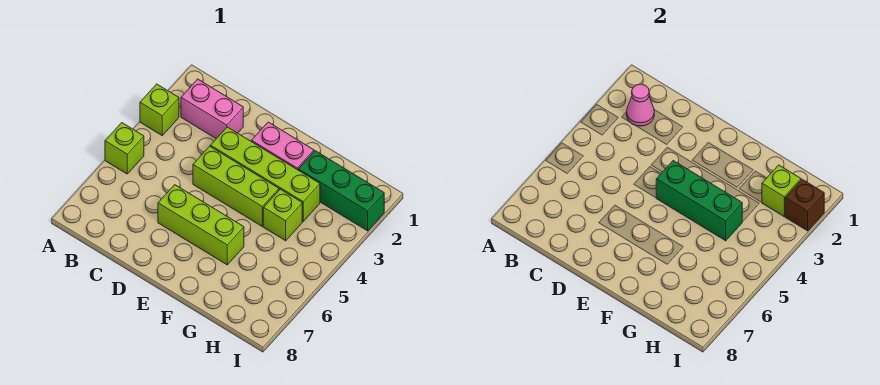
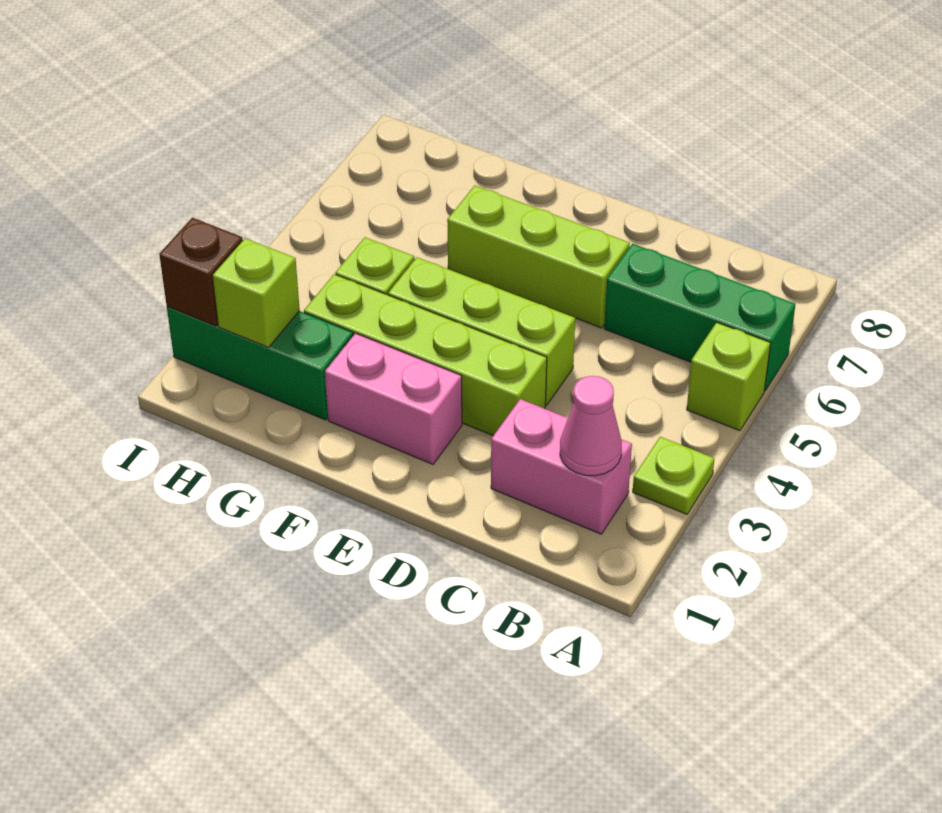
lime brick A3 level 1 -> lime plate A3 level 1
green brick E4:G4 level 2 -> green brick A6:C6 level 1

